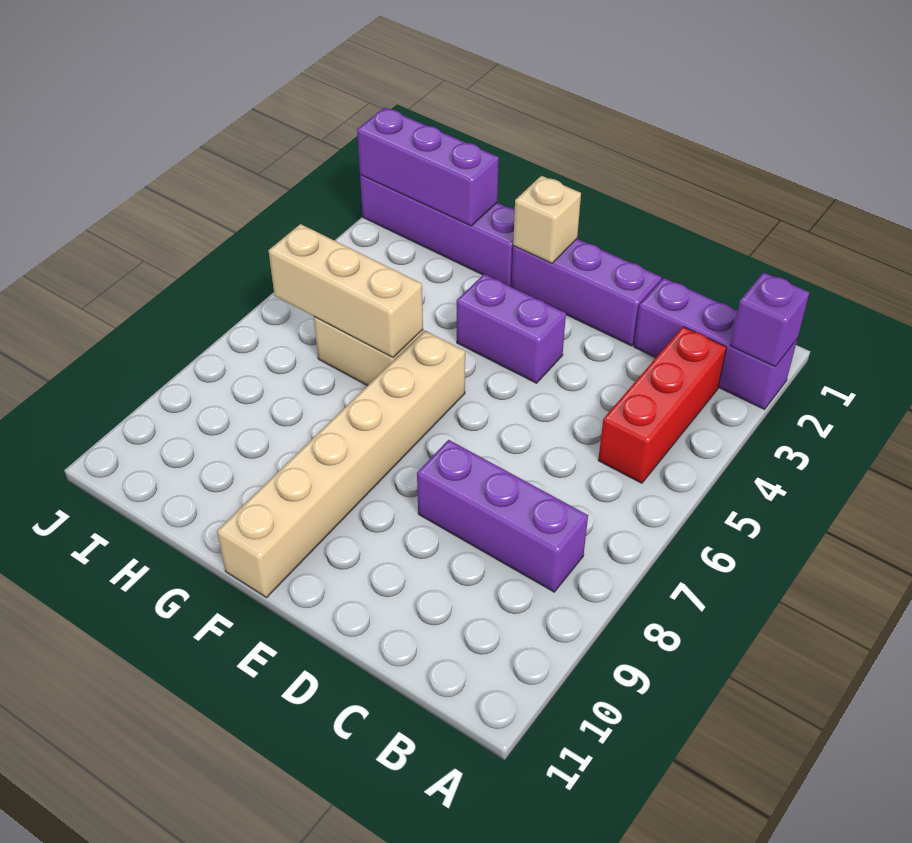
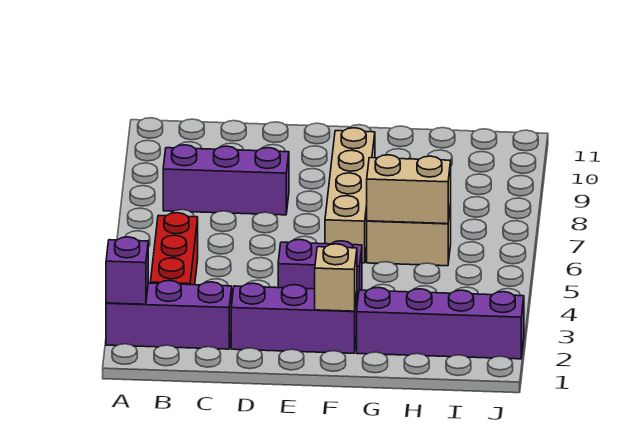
tan brick F6:F11 level 1 -> tan brick F6:F9 level 1
tan brick G6:I6 level 2 -> tan brick G6:H6 level 2
purple brick H2:J2 level 2 -> none

